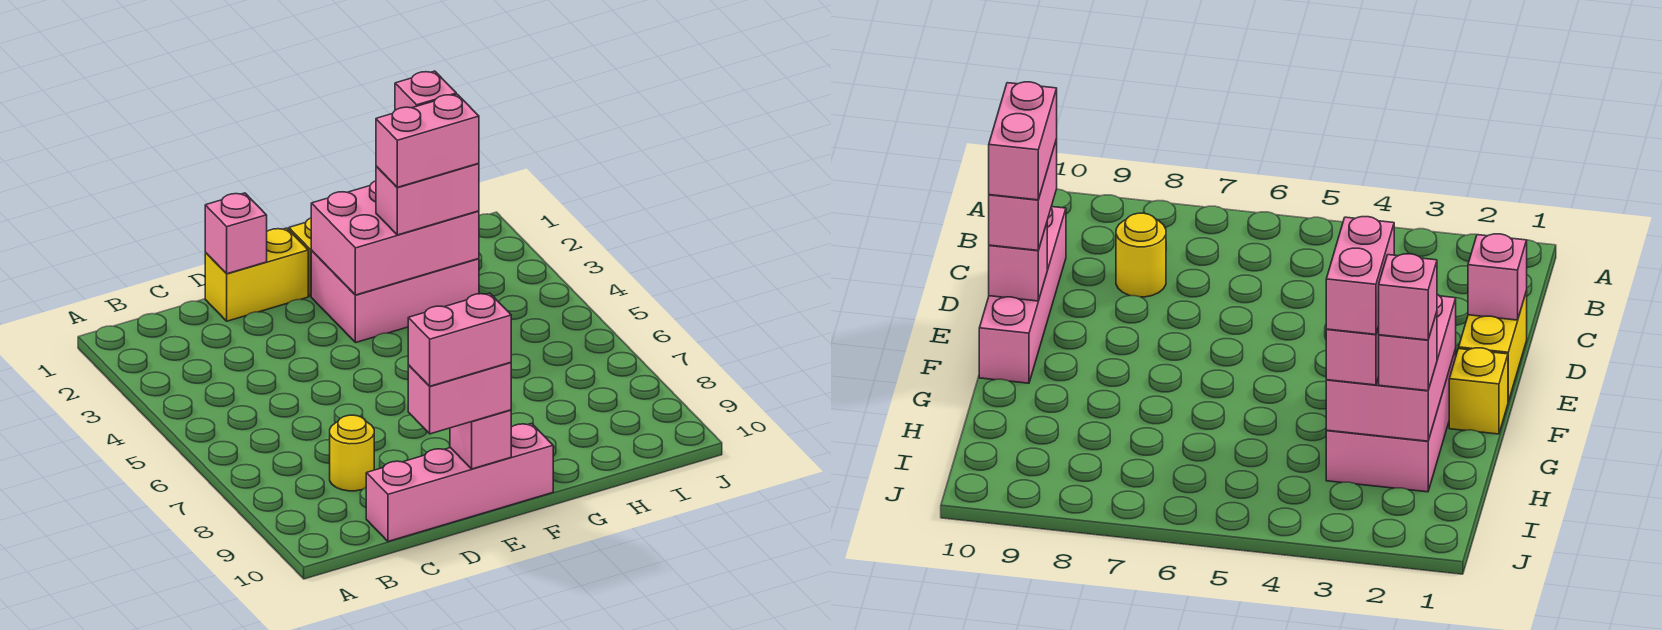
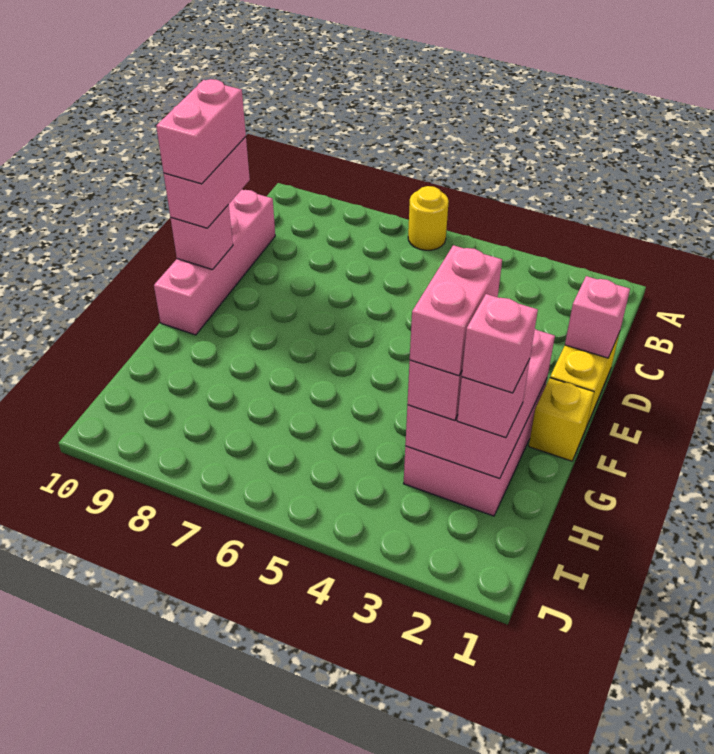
yellow round brick C8 level 1 -> yellow round brick A6 level 1

